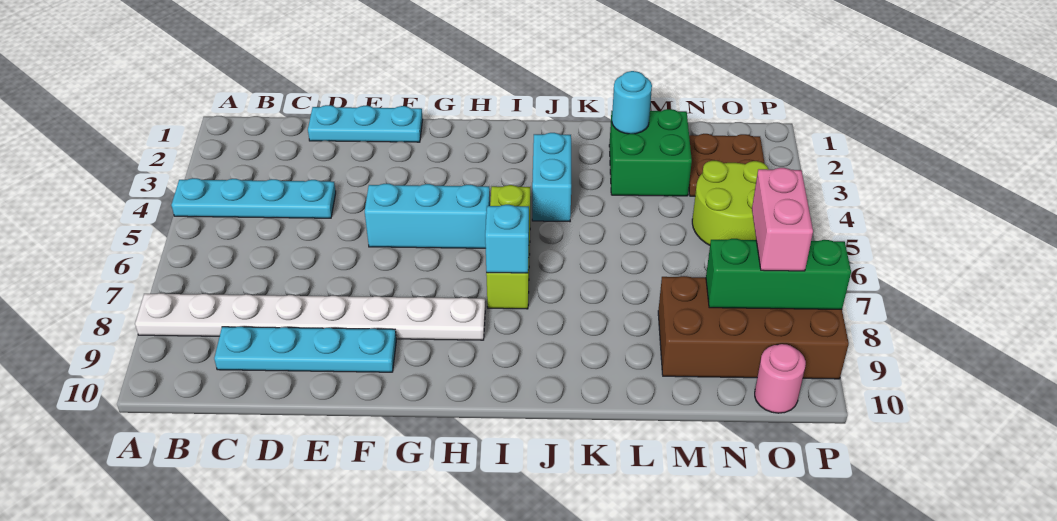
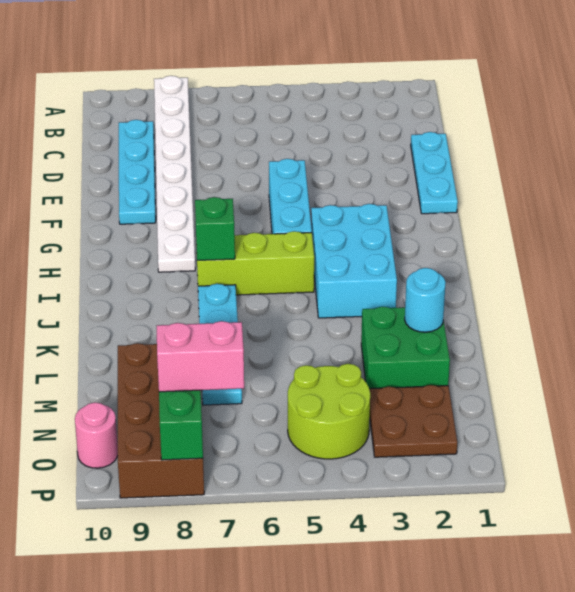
cyan plate A4:D4 level 1 -> cyan plate J7:M7 level 1
cyan brick I7 level 2 -> green brick I7 level 2
cyan brick J3:J4 level 1 -> cyan brick H3:J4 level 1

